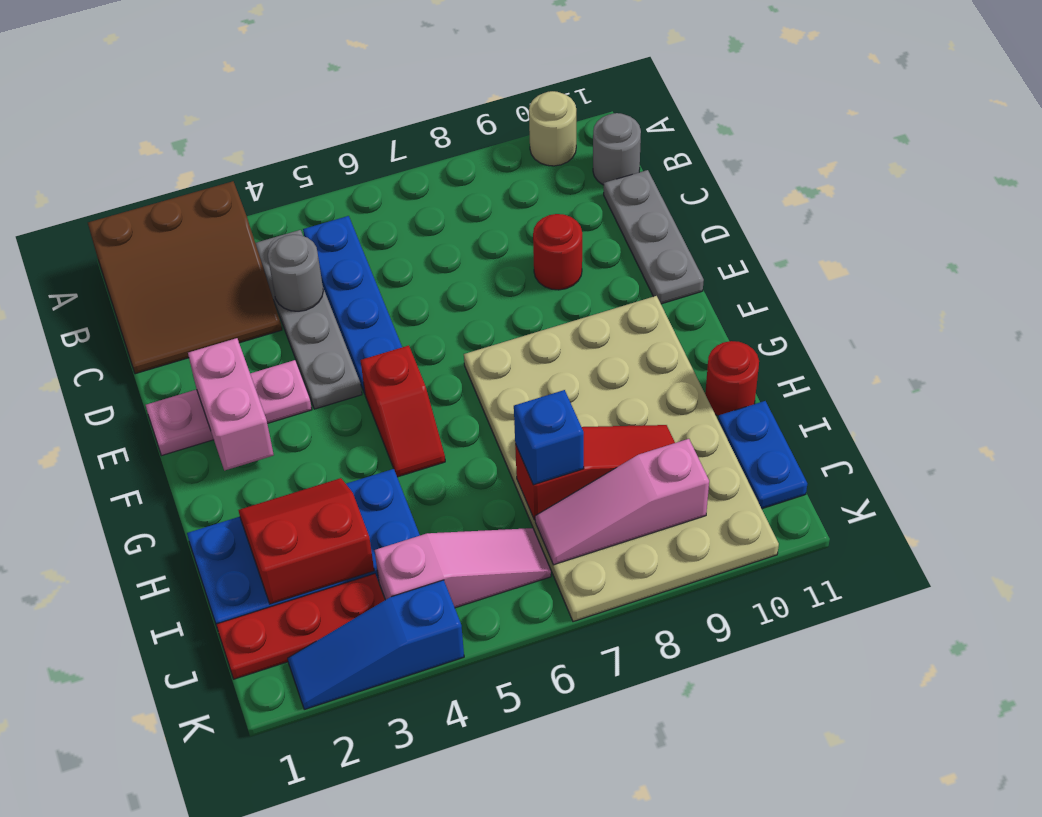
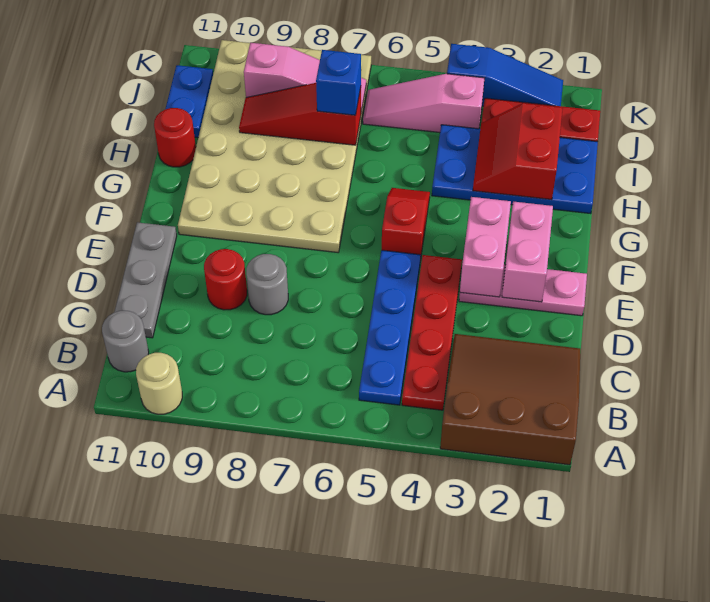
grey plate B4:E4 level 1 -> red plate B4:E4 level 1
grey round brick C4 level 2 -> grey round brick D8 level 1
none -> pink brick E3:F3 level 2
red slope H2:I3 level 2 top I -> red slope H2:I3 level 2 top 2

